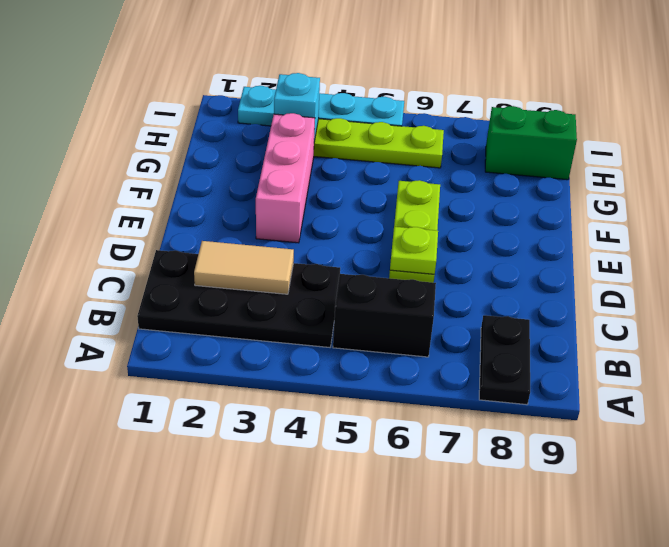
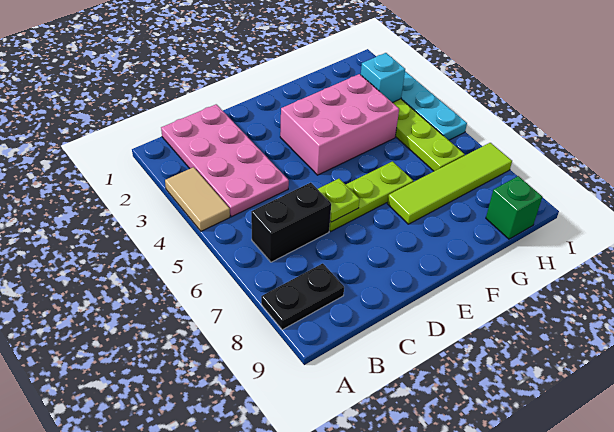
black plate B1:C4 level 1 -> pink plate B1:C4 level 1
black brick B5:B6 level 1 -> black brick B6:C6 level 1
tan tile C2:C3 level 2 -> tan tile A3:A4 level 1
pink brick E3:G3 level 1 -> pink brick E3:G4 level 1
none -> lime tile F7:I7 level 1
green brick H8:H9 level 1 -> green brick H9 level 1

